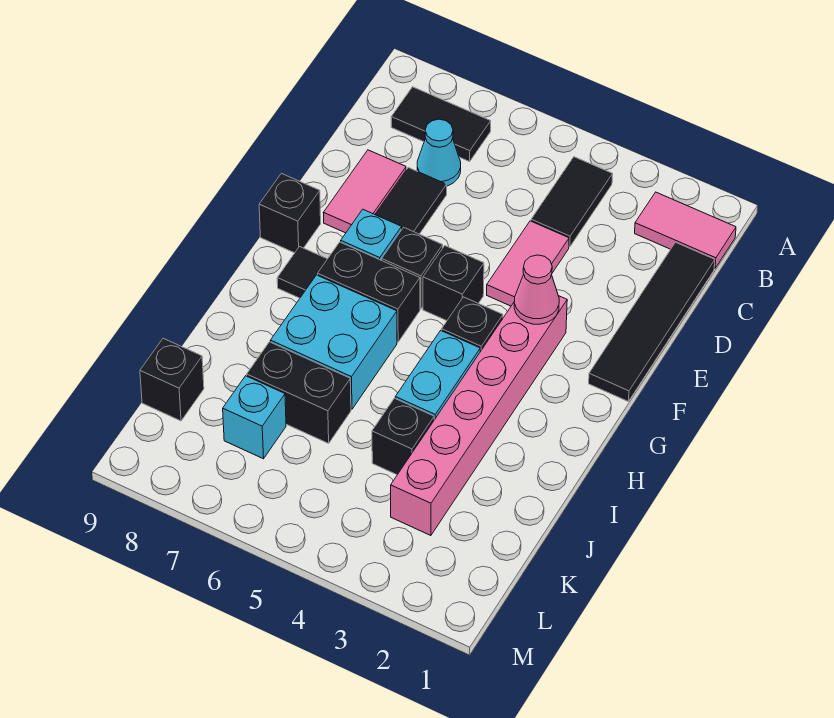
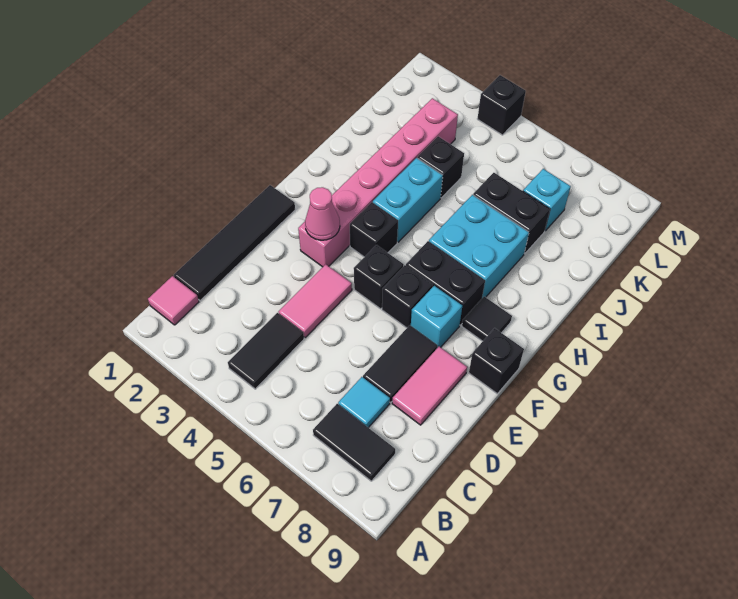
pink tile B1:B2 level 1 -> pink tile B1 level 1
cyan cone C7 level 1 -> cyan tile C7 level 1
black brick K9 level 1 -> black brick M4 level 1

